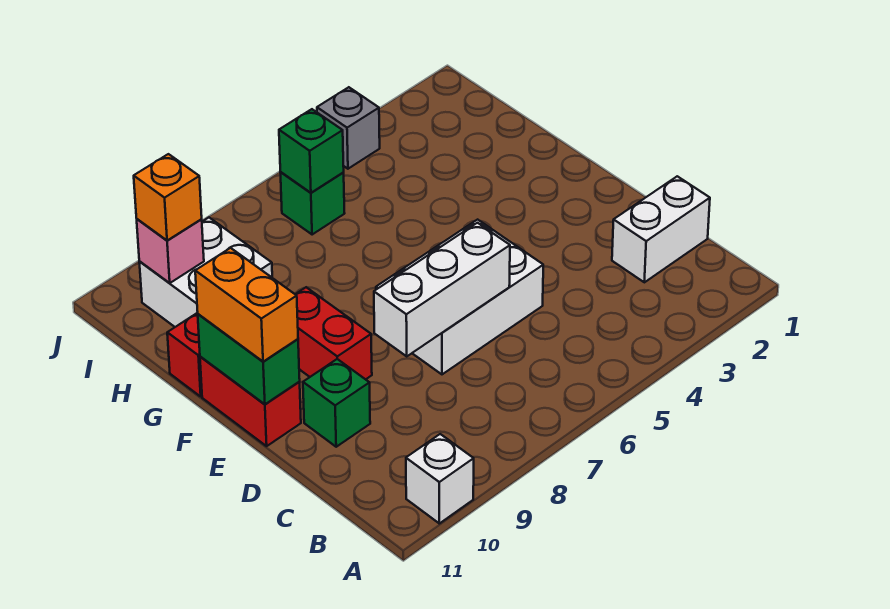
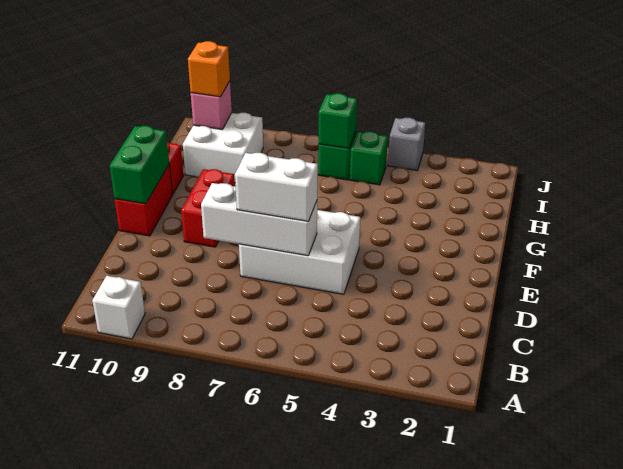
white brick C1:C2 level 1 -> white brick D6:D7 level 3
green brick D10 level 1 -> green brick I5 level 1
orange brick E11:F11 level 3 -> none

